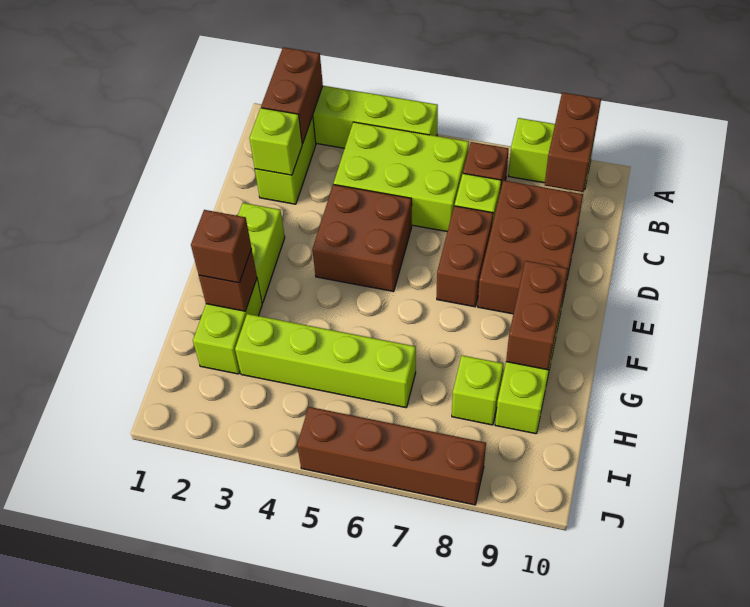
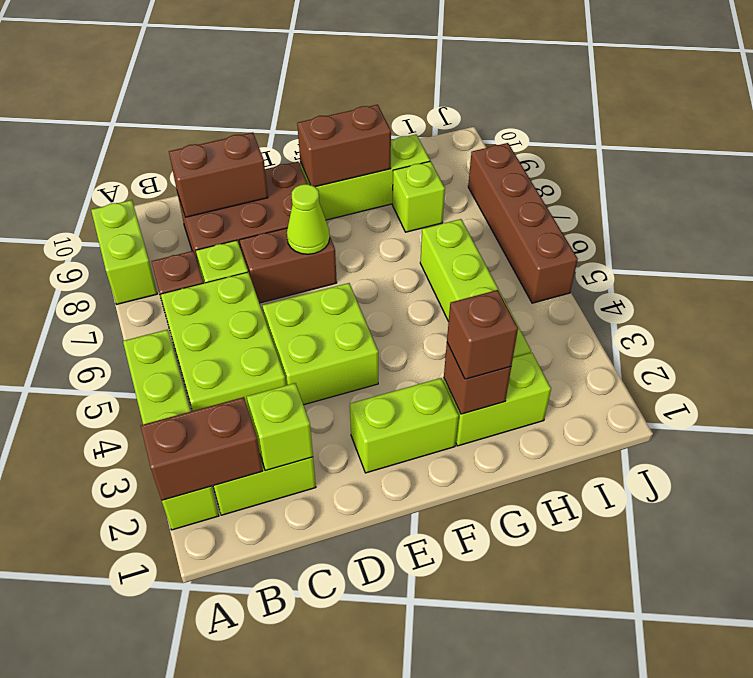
brown brick A9:B9 level 2 -> brown brick C9:D9 level 2
brown brick D4:E5 level 1 -> lime brick D4:E5 level 1
none -> lime cone E7 level 2

